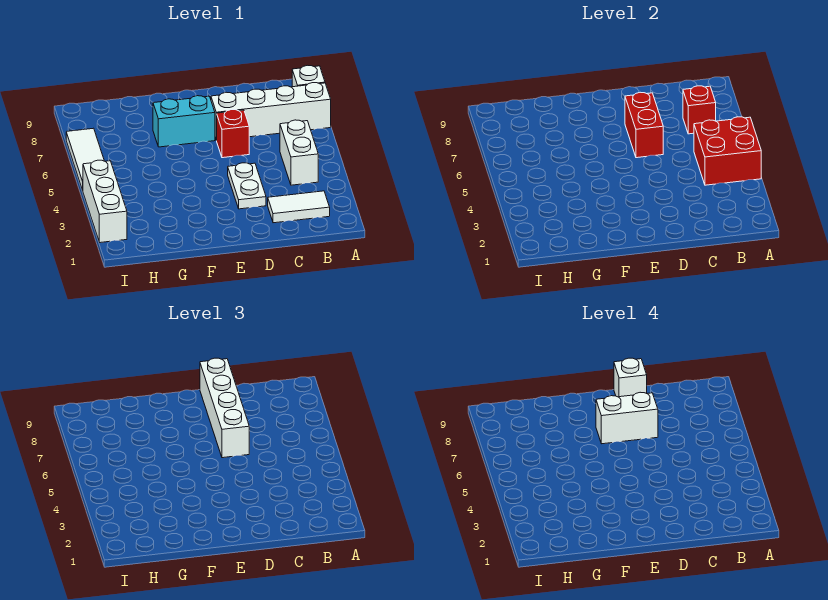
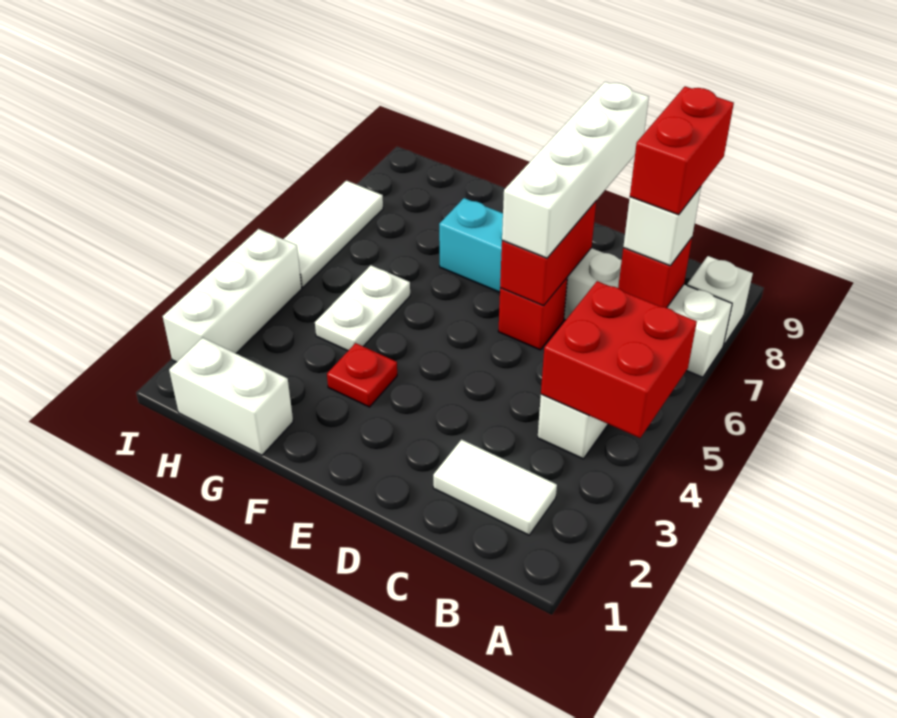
none -> red brick B7:B8 level 4
white plate D3:D4 level 1 -> white plate G4:G5 level 1
white brick D7:E7 level 4 -> white brick G1:H1 level 1
white brick D9 level 4 -> white brick B7 level 3
none -> red plate F3 level 1

